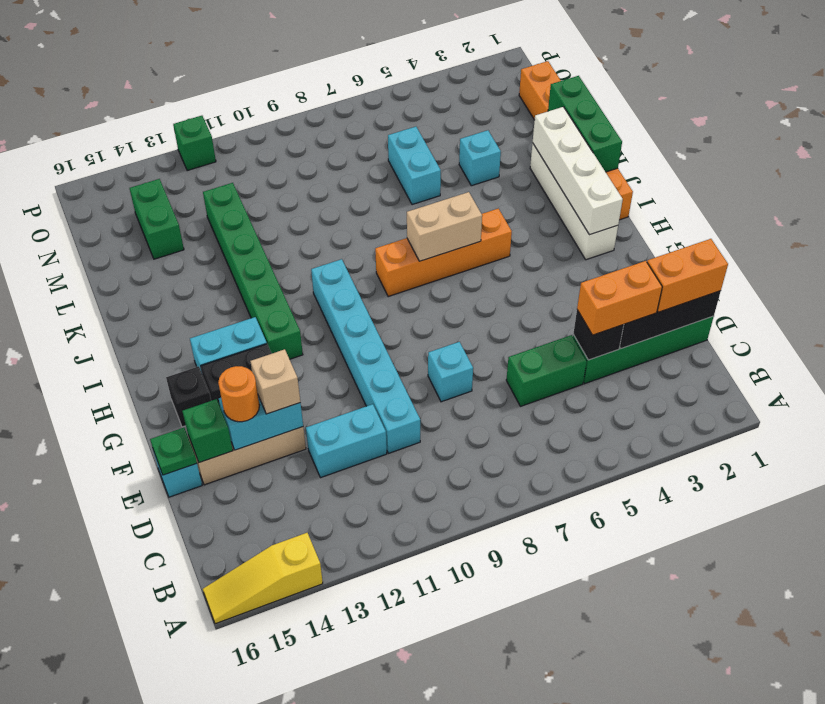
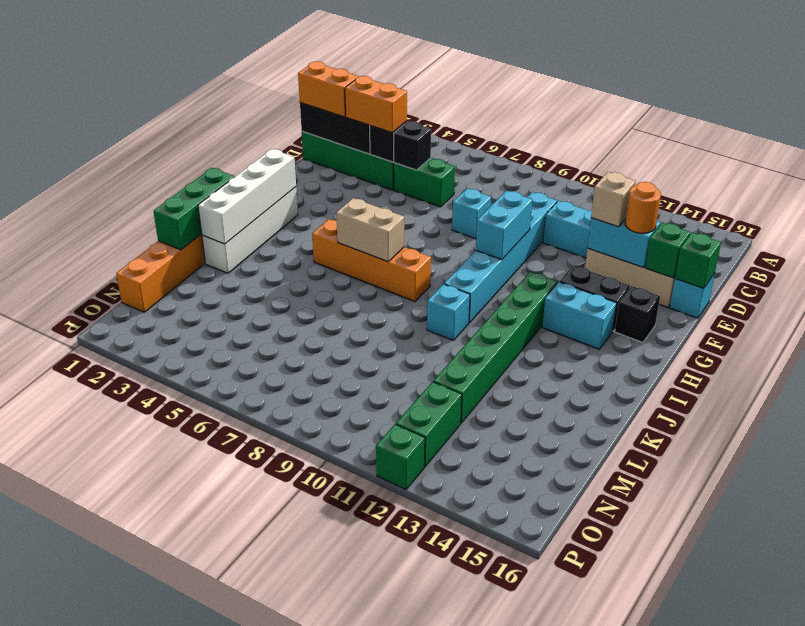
yellow slope A14:A16 level 1 top 14 -> none
none -> black brick D5 level 2
green plate E16 level 2 -> green brick E16 level 2
cyan brick L4 level 1 -> cyan brick J10 level 1
cyan brick L6:M6 level 1 -> cyan brick F10:G10 level 2
green brick M14:N14 level 1 -> green brick N12:O12 level 1

